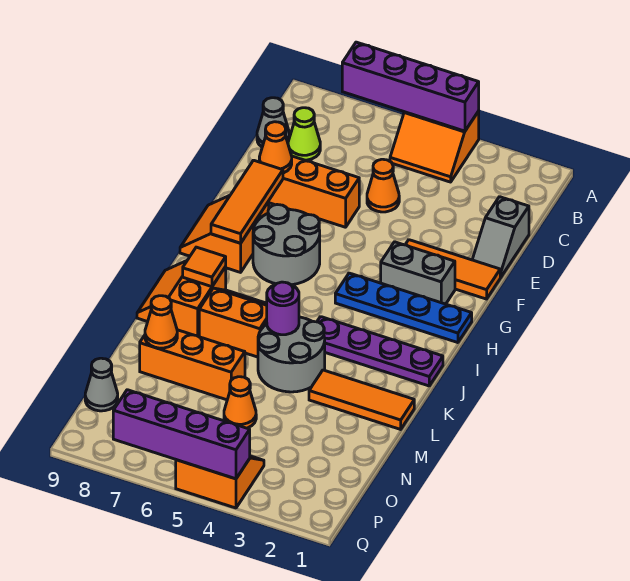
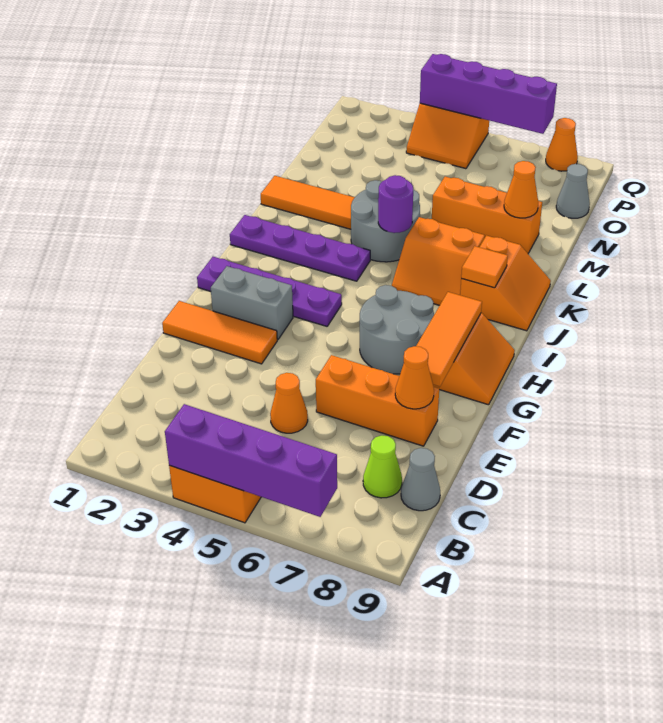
grey slope D1:E1 level 1 top D -> none
blue plate H1:H4 level 1 -> purple plate H1:H4 level 1
orange cone N5 level 1 -> orange cone Q8 level 1

